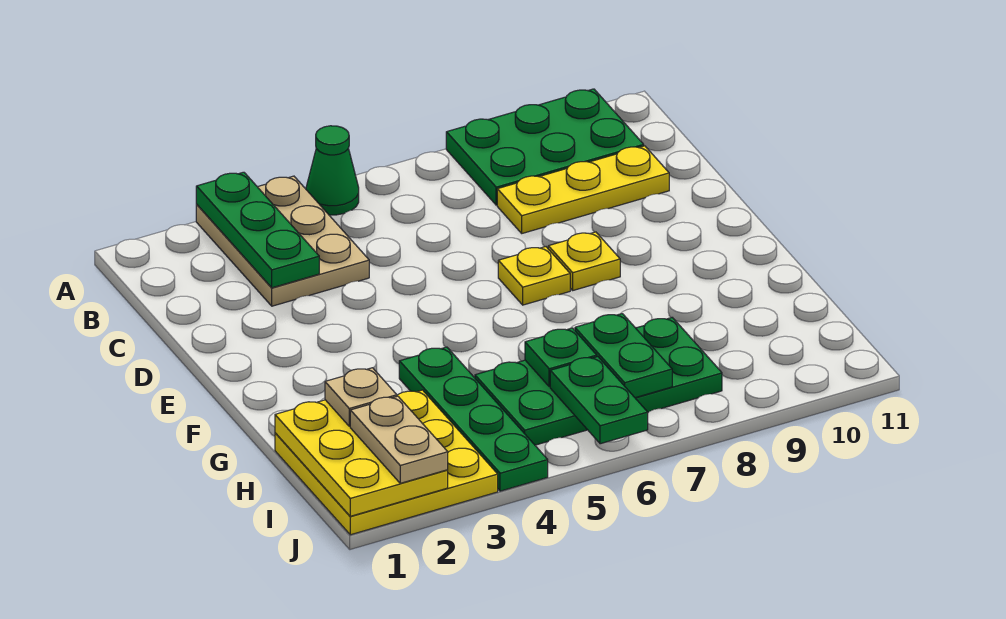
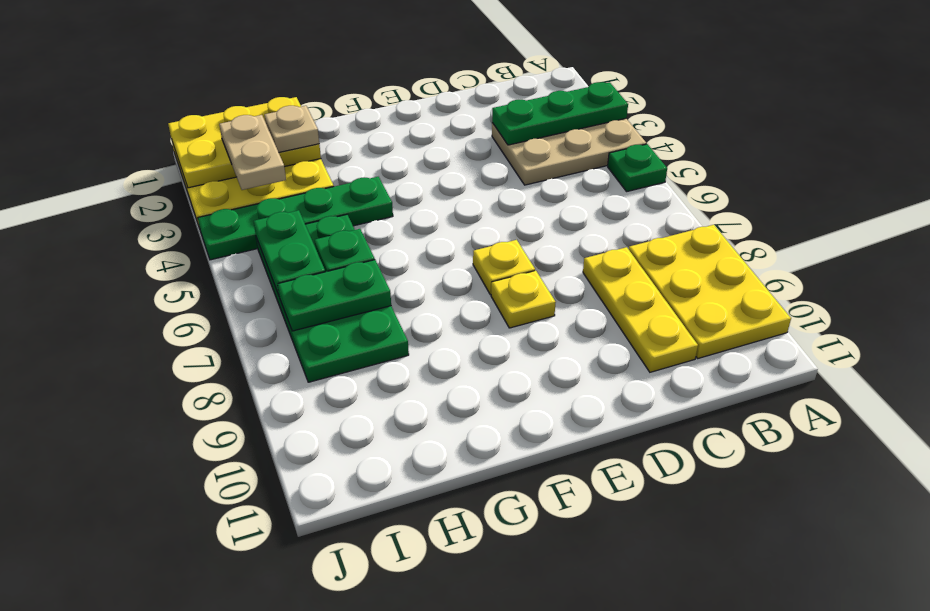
green cone A5 level 1 -> green plate A5 level 1
green plate A8:B10 level 1 -> yellow plate A8:B10 level 1
tan plate I2:J2 level 3 -> tan plate I2:I3 level 3
green plate I6:J6 level 2 -> green plate I5:I6 level 2

